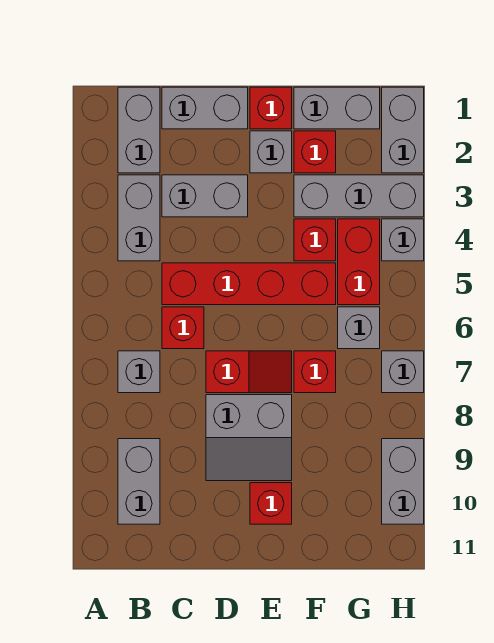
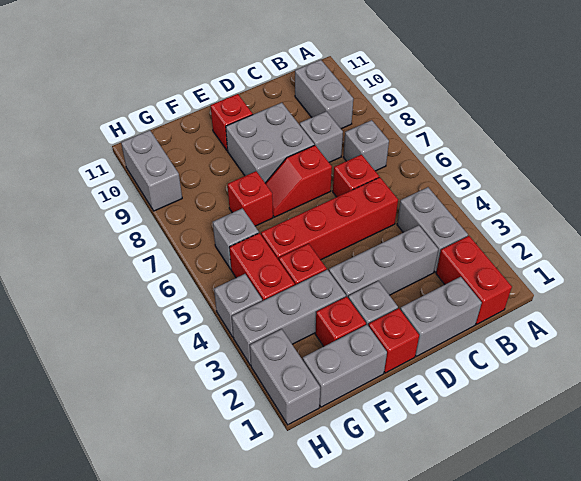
grey brick B1:B2 level 1 -> red brick B1:B2 level 1
grey brick C3:D3 level 1 -> grey brick C3:E3 level 1
grey slope D8:E9 level 1 top 8 -> grey brick D8:E9 level 1
grey brick H7 level 1 -> grey brick C8 level 1

